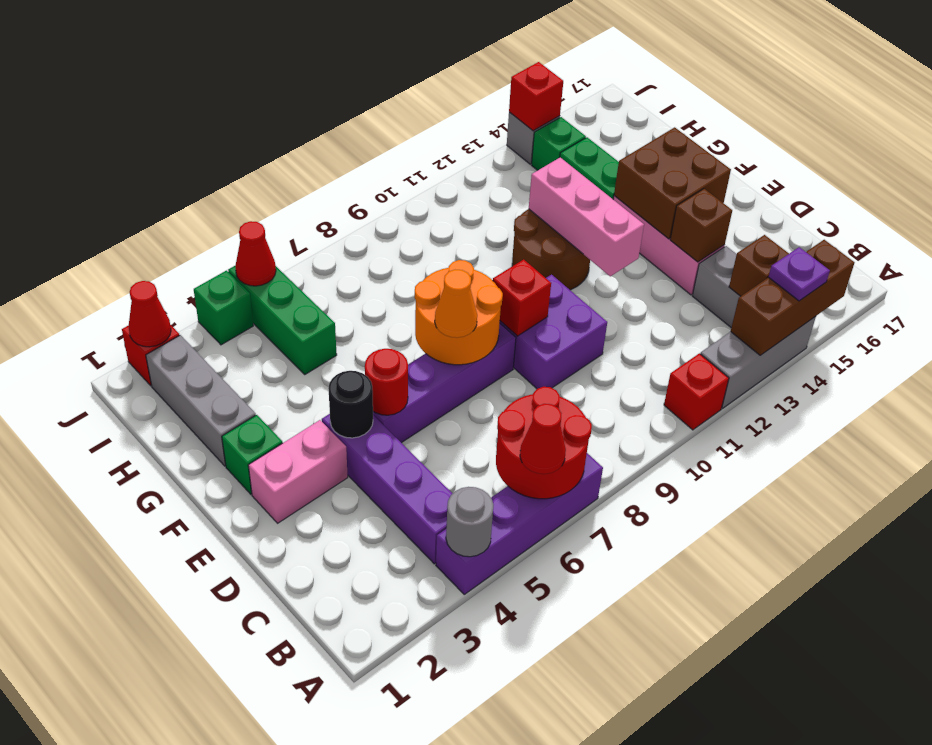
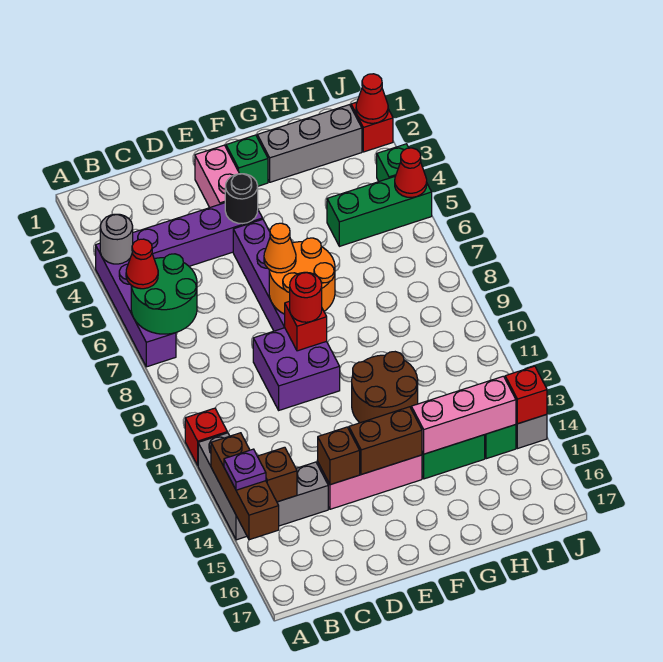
red round brick A6:B7 level 2 -> green round brick A6:B7 level 2
red round brick E5 level 2 -> red round brick E9 level 3
pink brick E12:G12 level 2 -> pink brick G14:I14 level 2
brown brick E14:F15 level 2 -> brown brick E14:F14 level 2

